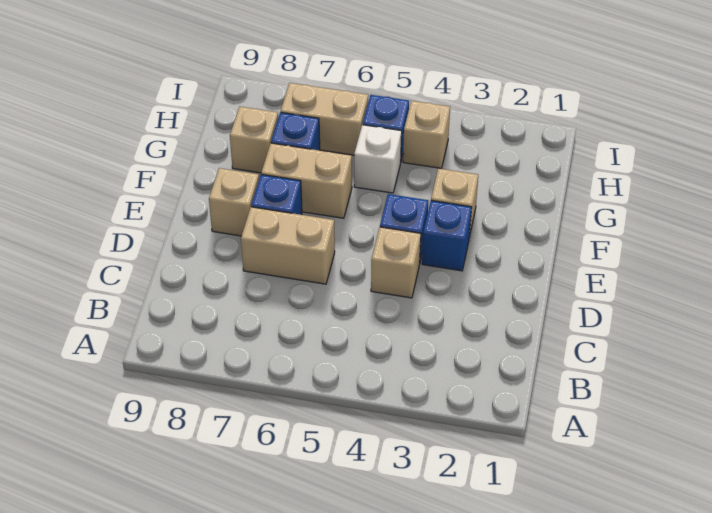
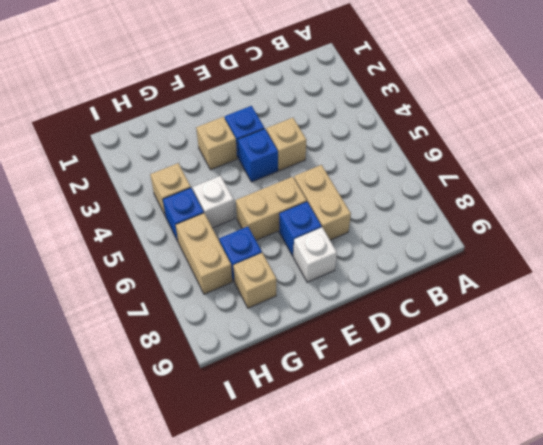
tan brick E8 level 1 -> white brick E8 level 1
tan brick F6:F7 level 1 -> tan brick E6:F6 level 1

